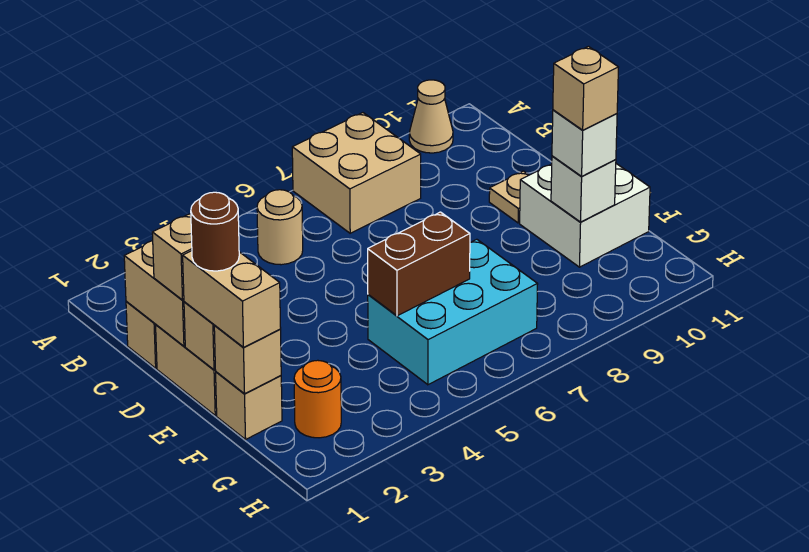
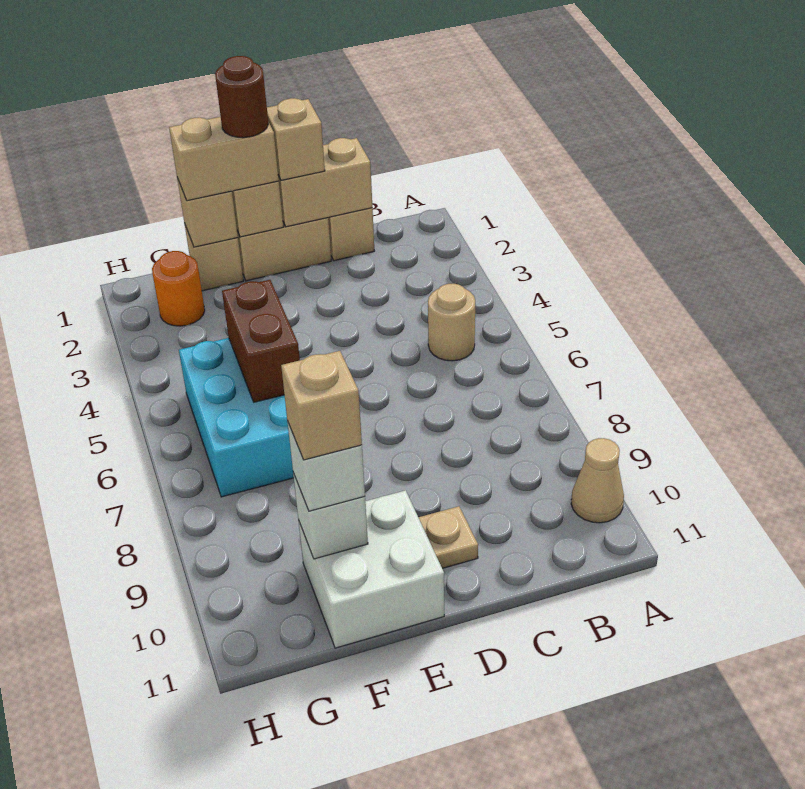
tan brick A7:B8 level 1 -> none

